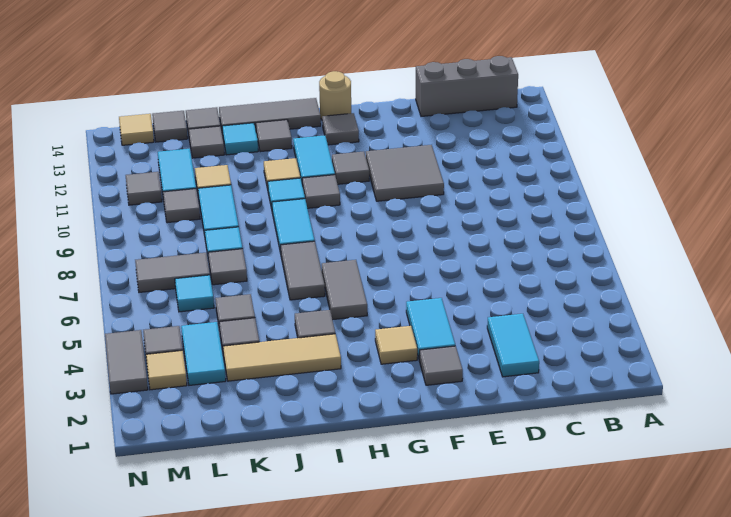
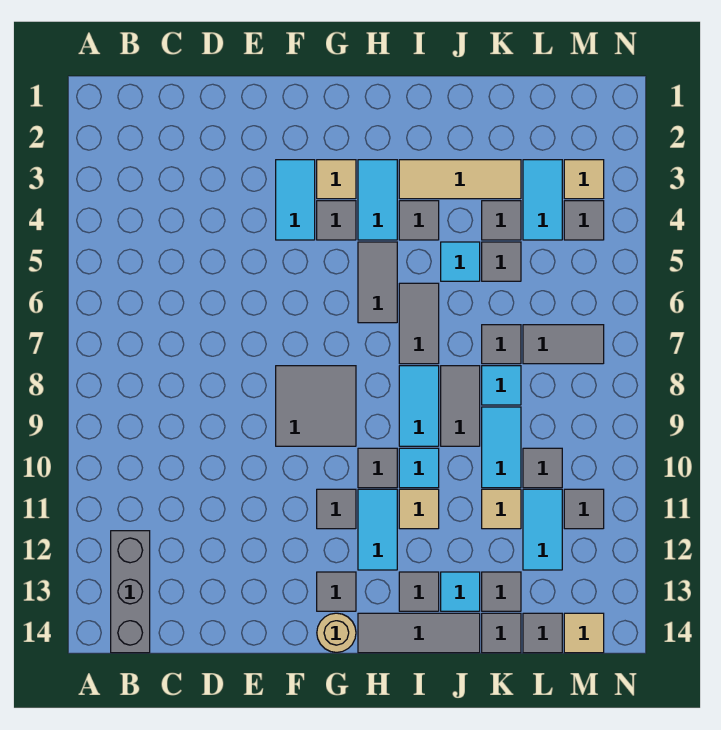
grey brick B14:D14 level 1 -> grey brick B12:B14 level 1
cyan tile D2:D3 level 1 -> cyan tile H3:H4 level 1
grey tile E10:F11 level 1 -> grey tile F8:G9 level 1
grey tile F2 level 1 -> grey tile G4 level 1
cyan tile L6 level 1 -> cyan tile J5 level 1
grey tile N3:N4 level 1 -> grey tile J8:J9 level 1

